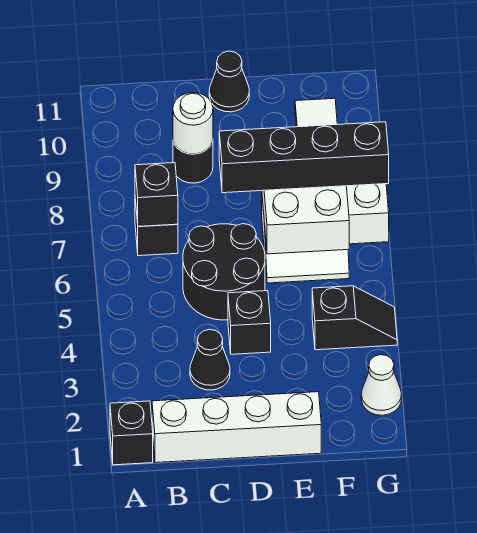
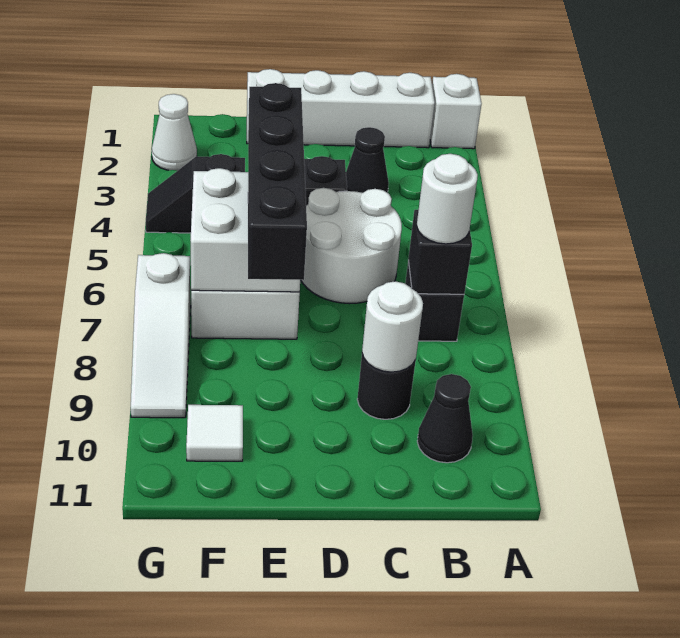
black brick A1 level 1 -> white brick A1 level 1
none -> white round brick B7 level 3
black round brick C5:D6 level 1 -> white round brick C5:D6 level 1
black brick D7:G7 level 3 -> black brick E5:E8 level 3
black cone D11 level 1 -> black cone B10 level 1

